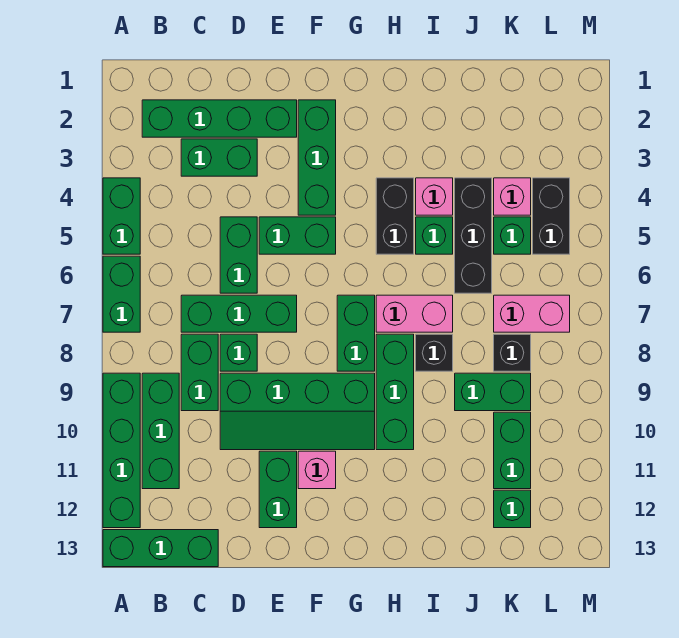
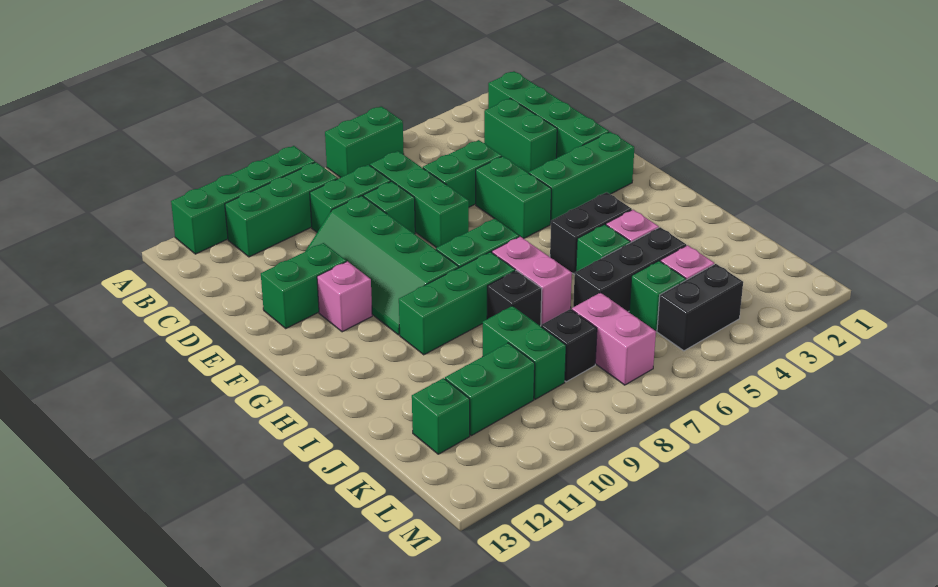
green brick A4:A5 level 1 -> none
green brick A13:C13 level 1 -> none

